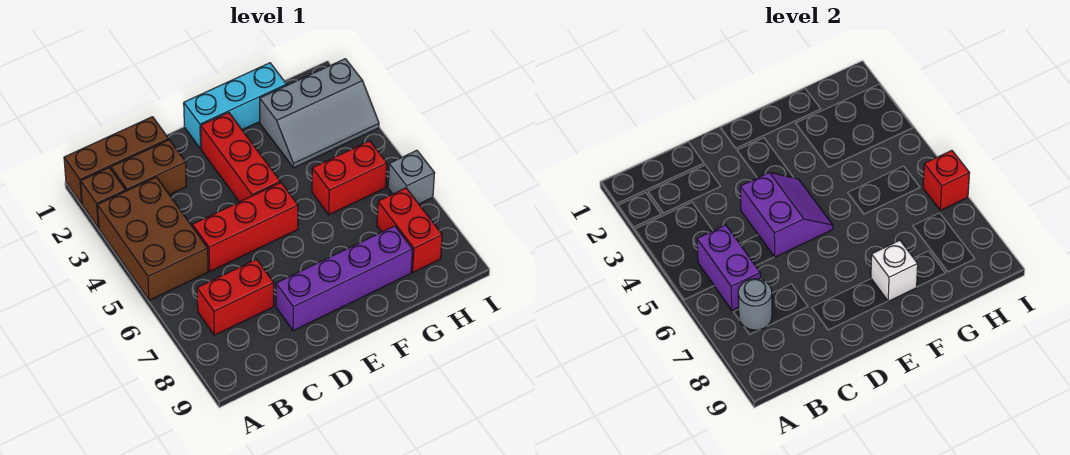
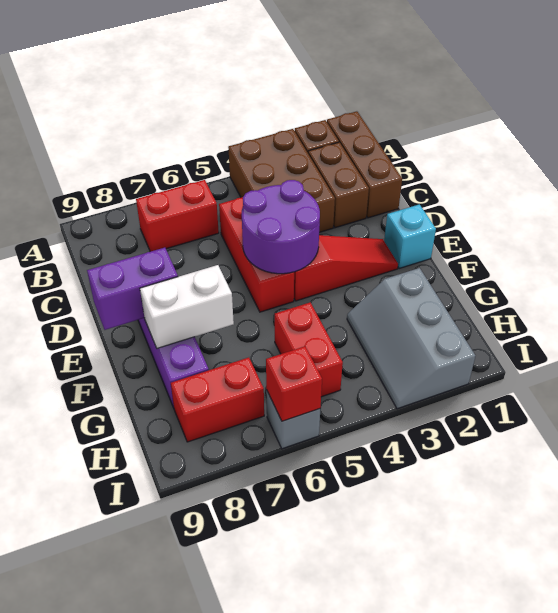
brown brick A3:B5 level 1 -> brown brick A3:C4 level 1
purple brick B5:B6 level 2 -> purple brick E8:E9 level 2
red brick B7:C7 level 1 -> red brick B6:B7 level 1
grey round brick B7 level 2 -> none
purple slope D4:E5 level 2 top D -> purple round brick D4:E5 level 2
cyan brick E1:G1 level 1 -> cyan brick E1 level 1
red brick E2:E4 level 1 -> red slope E2:E4 level 1 top 4
white brick F8 level 2 -> white brick F7:F8 level 2

